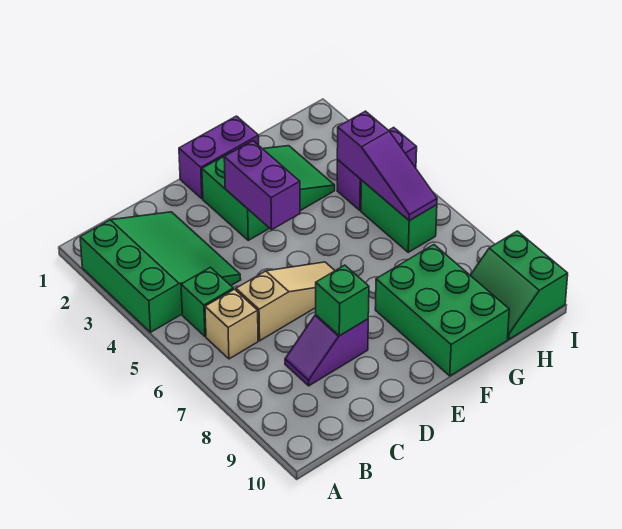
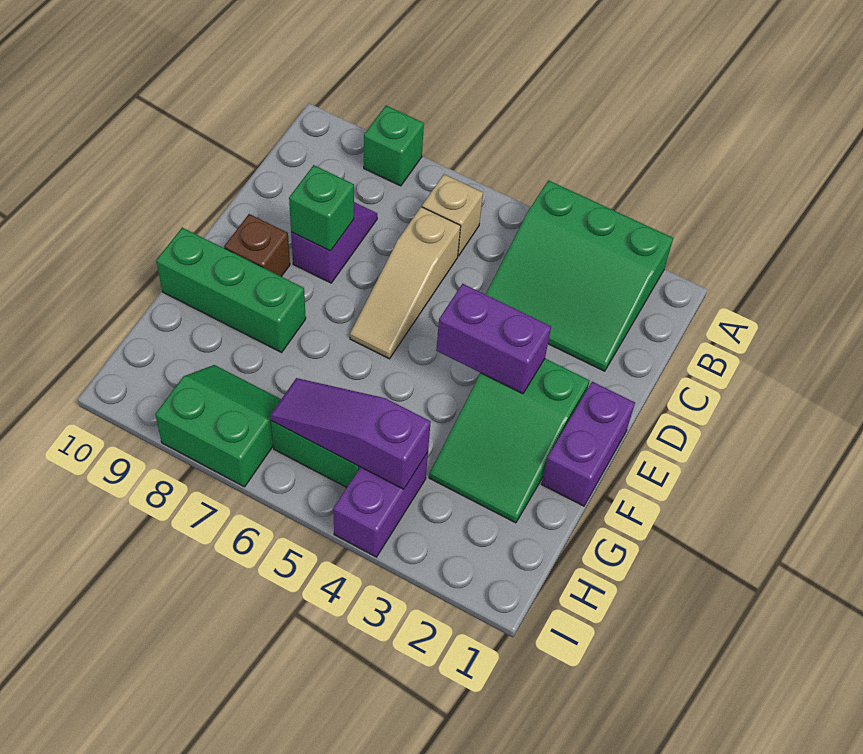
green brick B5 level 1 -> green brick A8 level 1
none -> brown brick E9 level 1
green brick F8:G10 level 1 -> green brick F8:F10 level 1
green slope H9:I10 level 1 top I -> green slope H7:I8 level 1 top I

